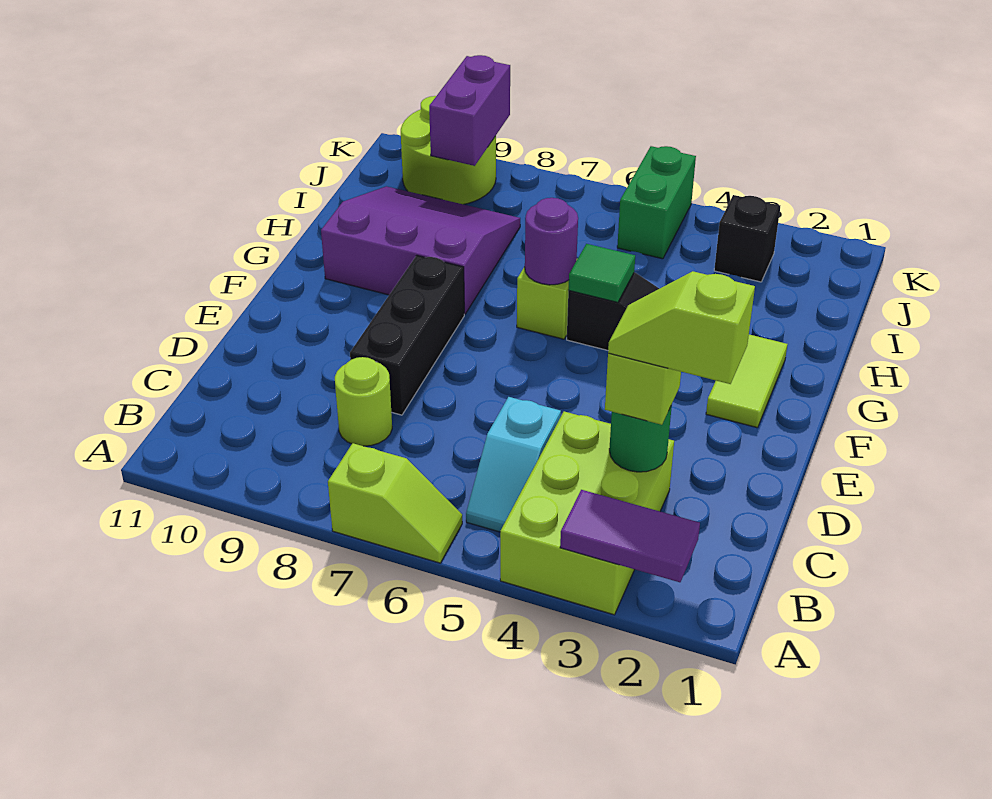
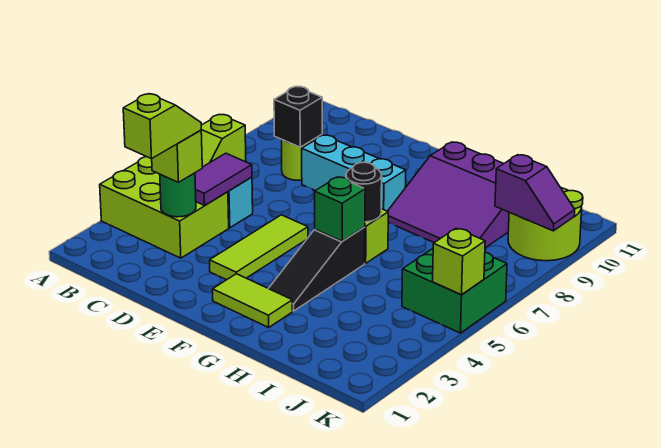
purple tile A2:A3 level 2 -> purple tile C4:C5 level 2
black brick D8:F8 level 1 -> cyan brick D8:F8 level 1
none -> lime tile E3:E5 level 1
green tile G5 level 2 -> green brick G5 level 2
purple round brick G6 level 2 -> black round brick G6 level 2
purple slope G8:I10 level 1 top G -> purple slope G8:I10 level 1 top 10
black brick J3 level 1 -> black brick C8 level 2
green brick J5:K5 level 1 -> green brick J5:K6 level 1
purple brick J9:K9 level 2 -> purple slope J9:K9 level 2 top J
none -> lime brick K5 level 2

